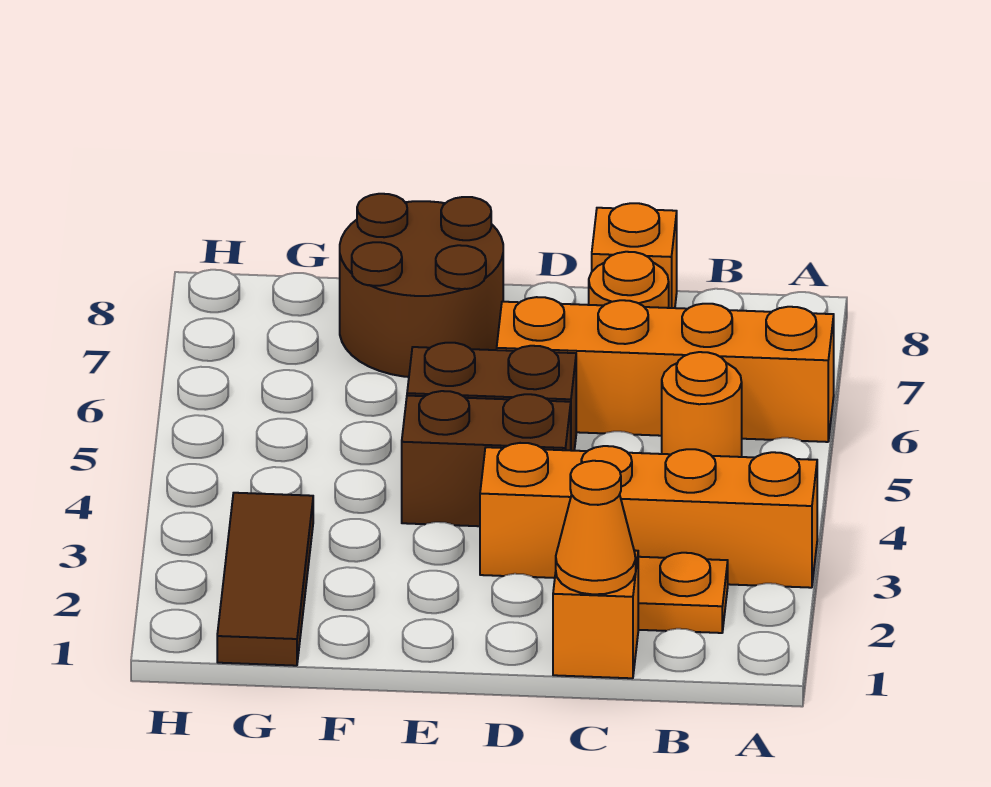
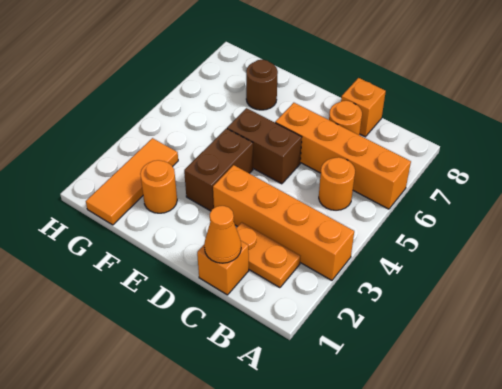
brown brick D4:E4 level 1 -> brown brick E3:E4 level 1
brown round brick E7:F8 level 1 -> brown round brick F7 level 1
none -> orange round brick F2 level 1
brown tile G1:G3 level 1 -> orange tile G1:G3 level 1

